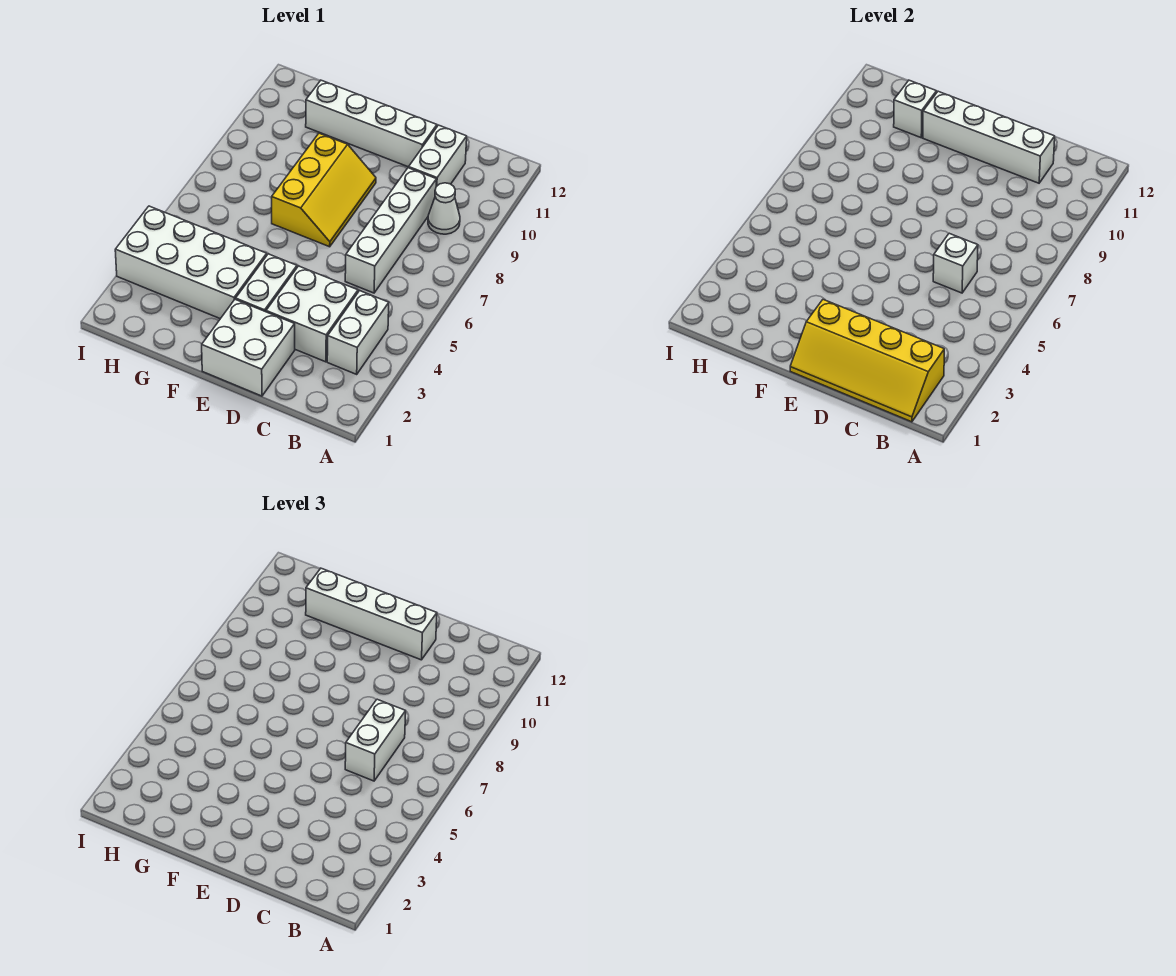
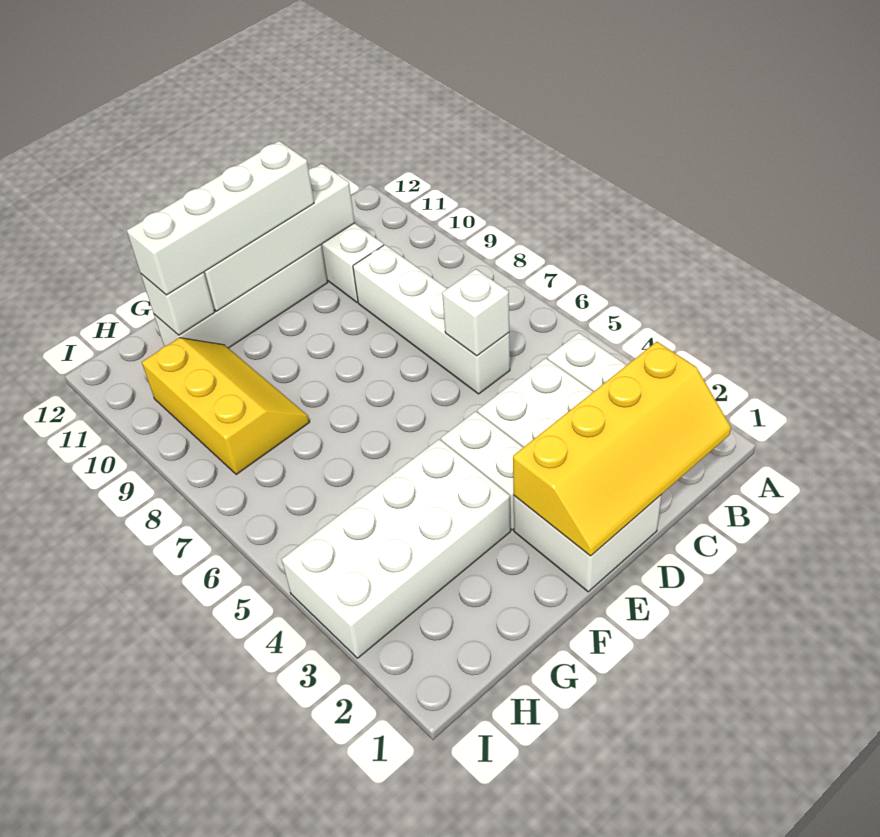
white cone B9 level 1 -> none
white brick C6:C7 level 3 -> none
yellow slope E7:F9 level 1 top F -> yellow slope G8:H10 level 1 top H

